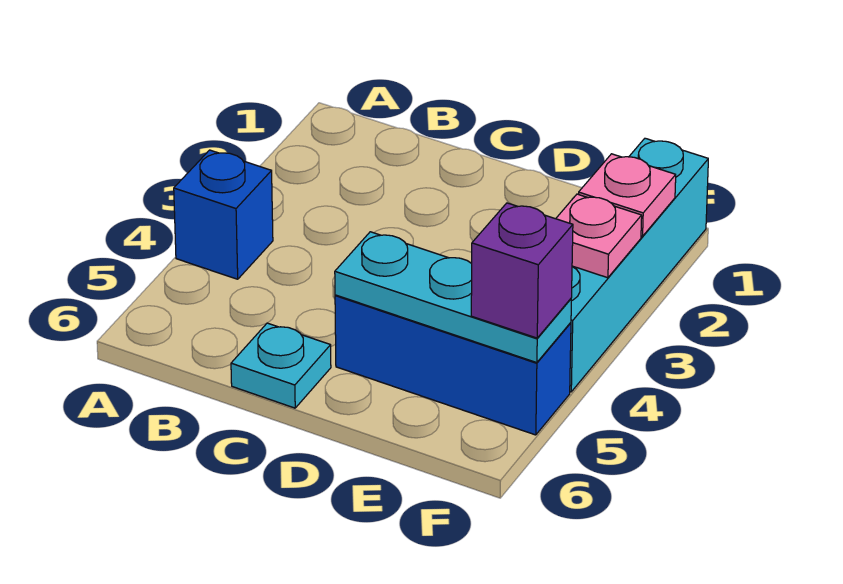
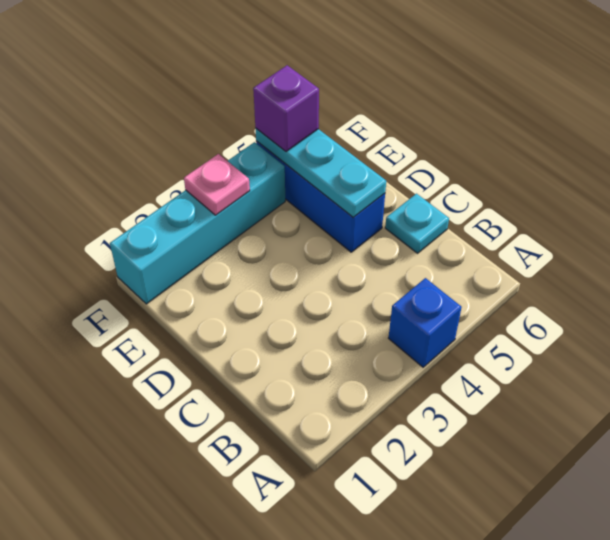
pink plate F2 level 2 -> none

